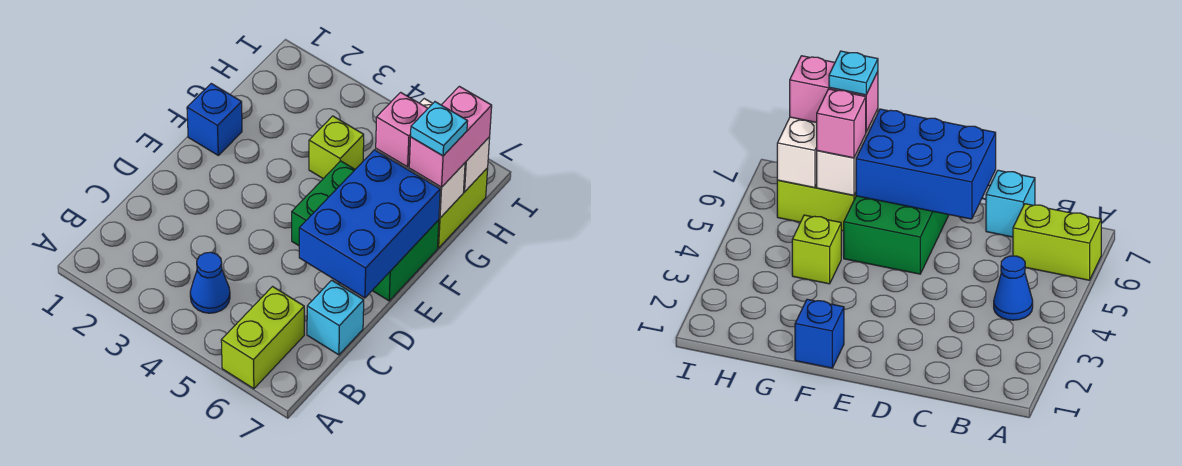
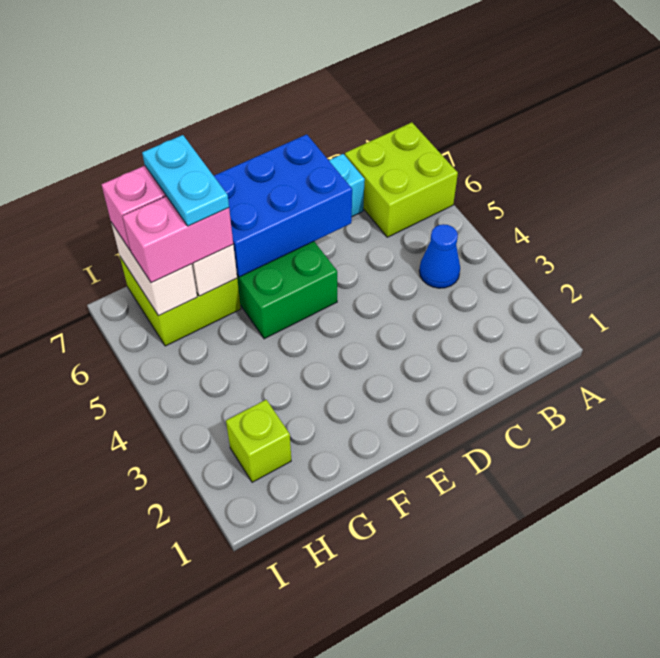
lime brick A6:B6 level 1 -> lime brick A6:B7 level 1
blue brick F1 level 1 -> none
lime brick G4 level 1 -> lime brick H2 level 1
pink brick G6 level 3 -> pink brick G6:H6 level 3
cyan plate G7 level 4 -> cyan plate G6:G7 level 4

